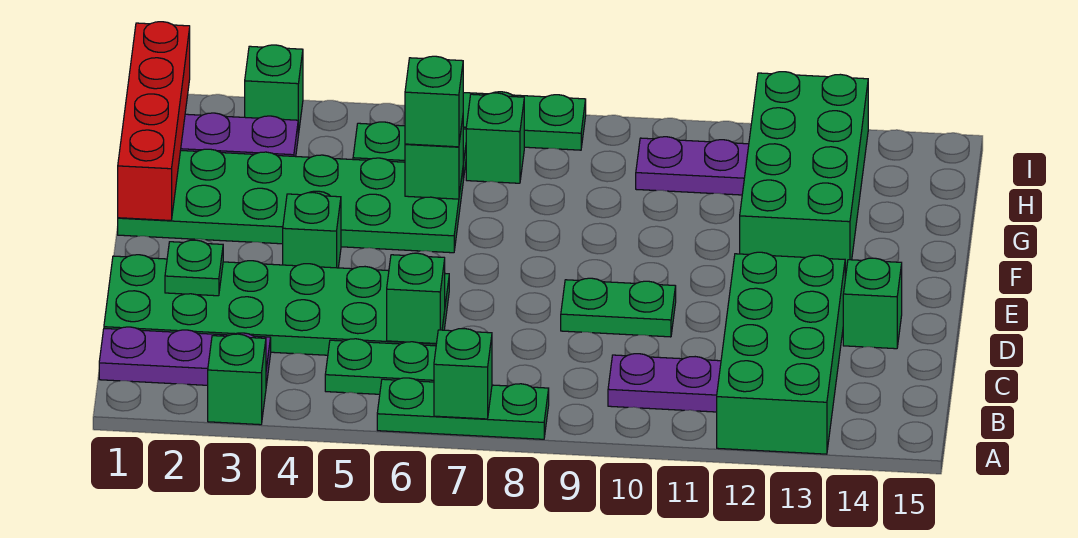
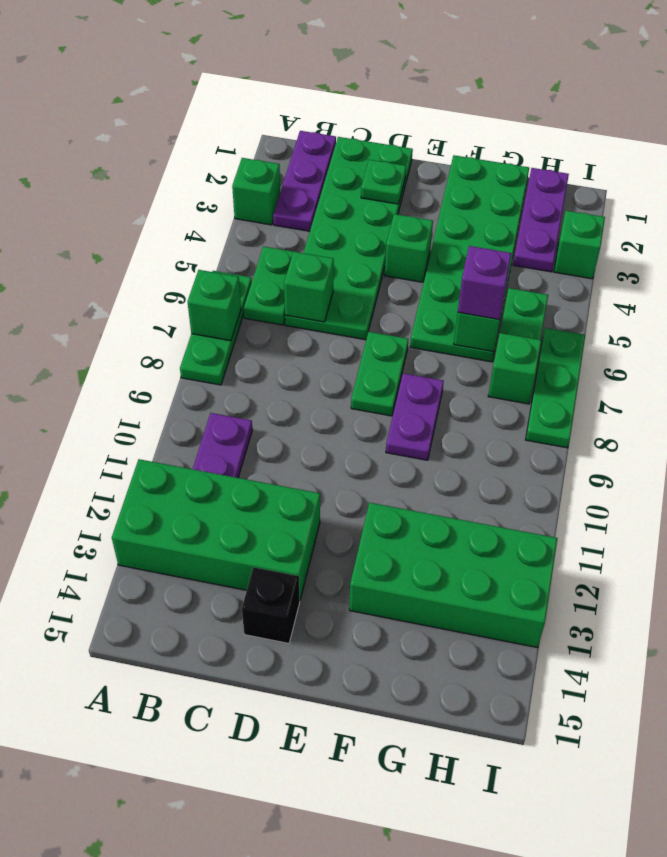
green plate D9:D10 level 1 -> green plate E7:E8 level 1
green brick D14 level 1 -> black brick D14 level 1
red brick F1:I1 level 2 -> none
green brick G6 level 3 -> purple brick G6 level 3
purple plate H10:H11 level 1 -> purple plate F8:F9 level 1

